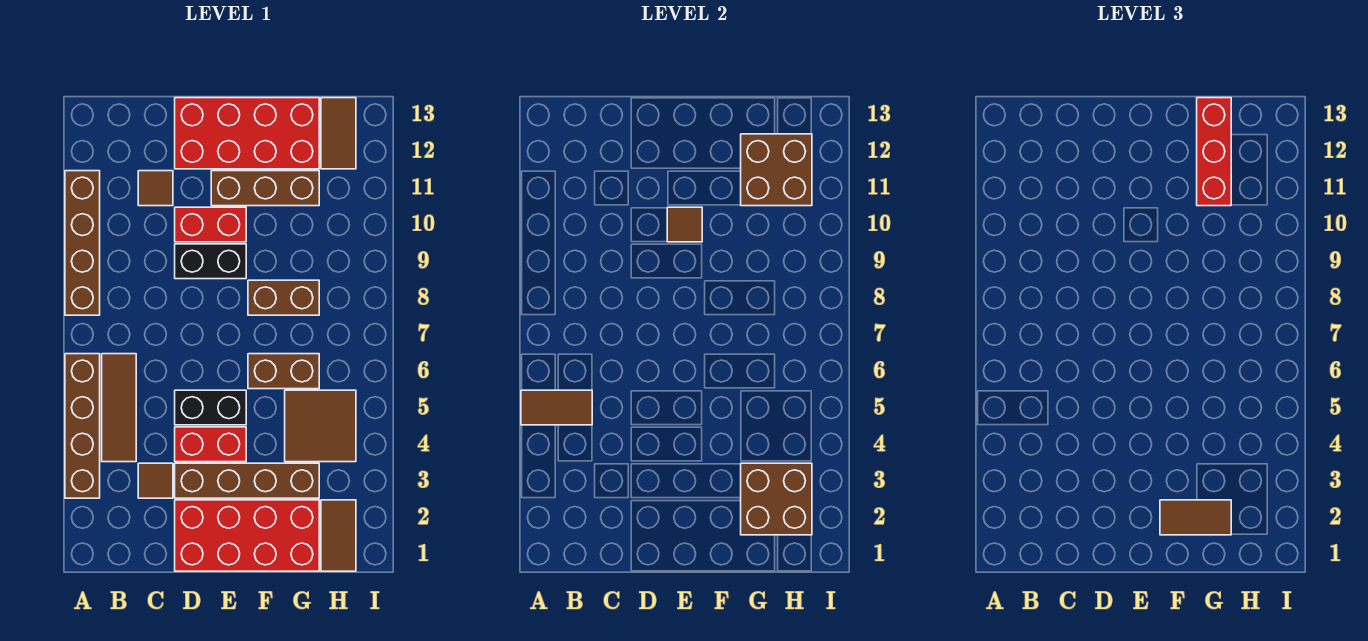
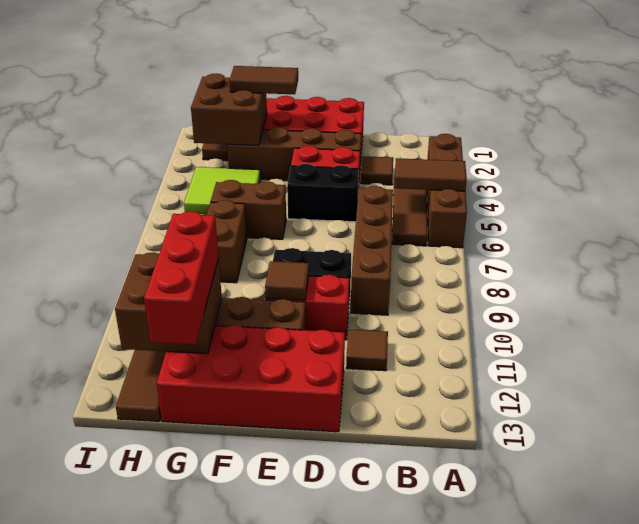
brown brick A8:A11 level 1 -> brown brick C6:C9 level 1
brown brick F8:G8 level 1 -> brown brick G7:G8 level 1
brown tile G4:H5 level 1 -> lime tile G4:H5 level 1

